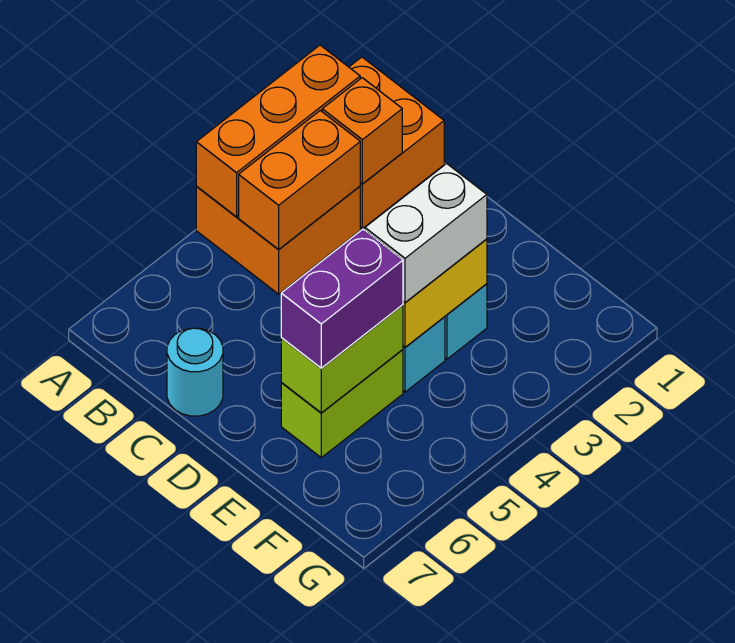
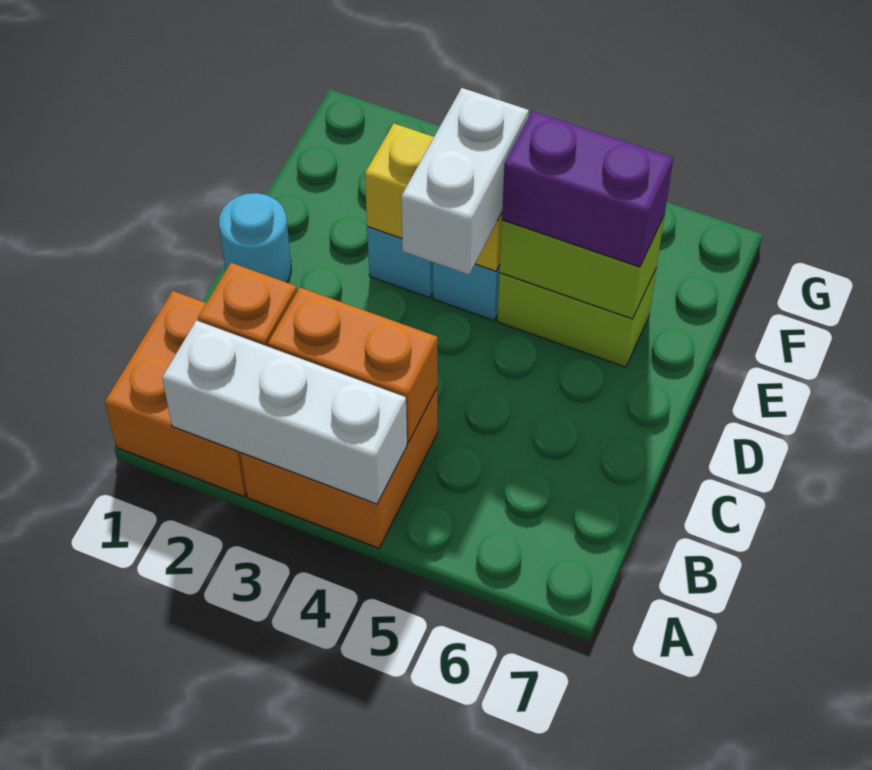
orange brick A2:A4 level 2 -> white brick A2:A4 level 2
cyan round brick C7 level 1 -> cyan round brick D1 level 1
white brick E3:E4 level 3 -> white brick D4:E4 level 3

